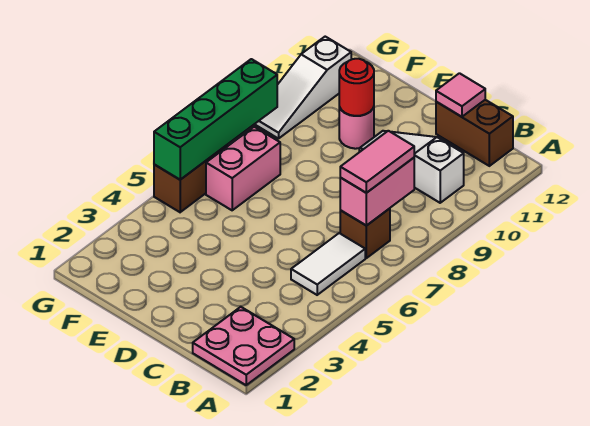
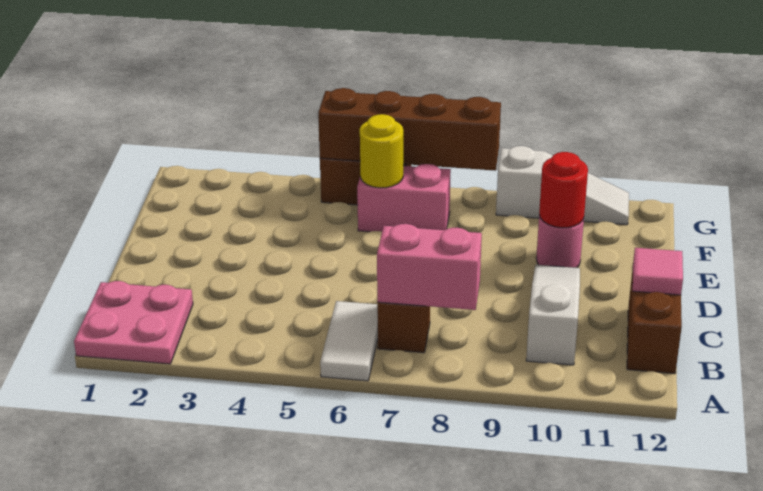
white tile B5:B6 level 1 -> white tile A6:B6 level 1
pink tile B7:B8 level 3 -> none
none -> yellow round brick F6 level 2
green brick G5:G8 level 2 -> brown brick G5:G8 level 2
white slope G9:G11 level 1 top 11 -> white slope G9:G11 level 1 top 9

